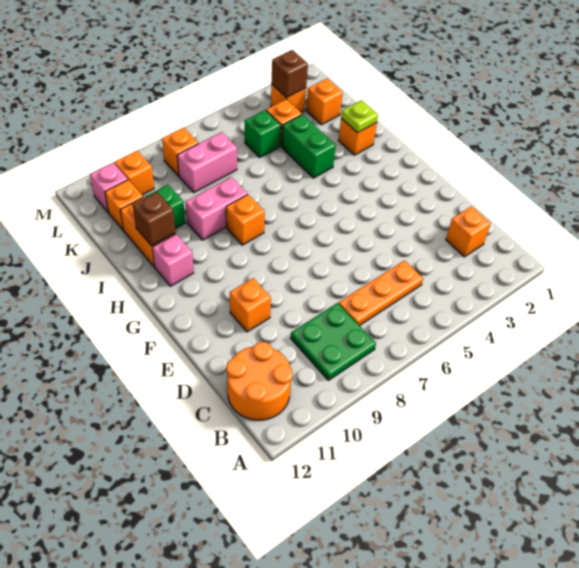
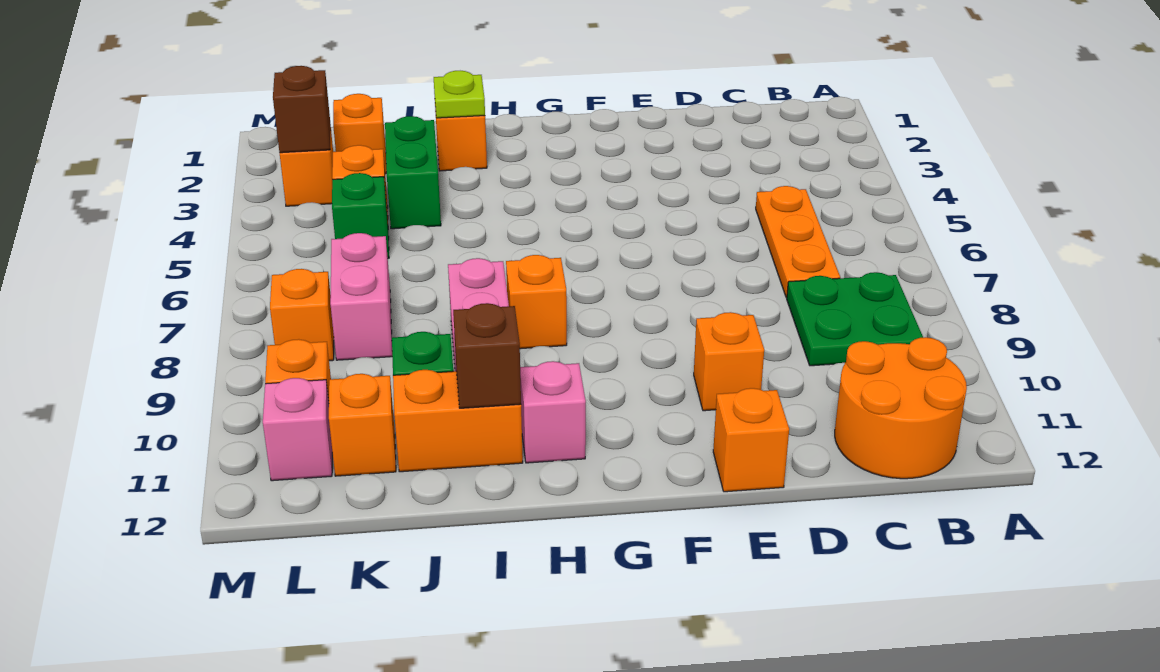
orange brick C2 level 1 -> orange brick E12 level 1
green brick I4:J4 level 1 -> green brick J3:J4 level 1

